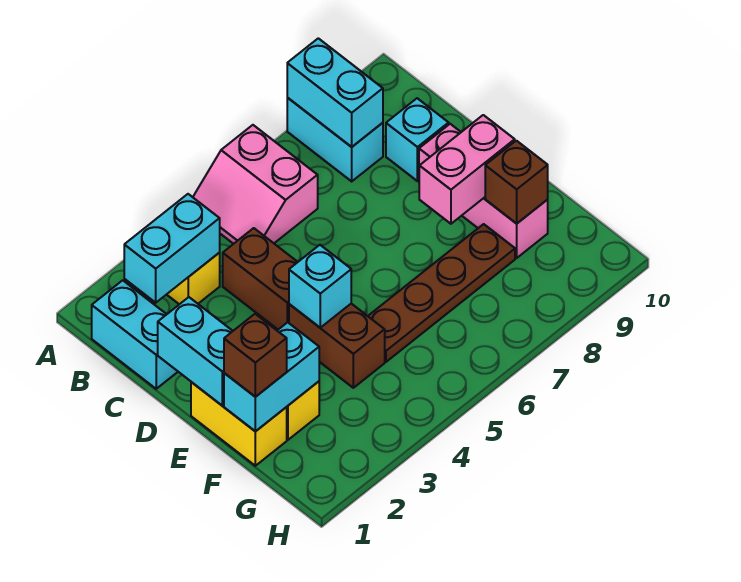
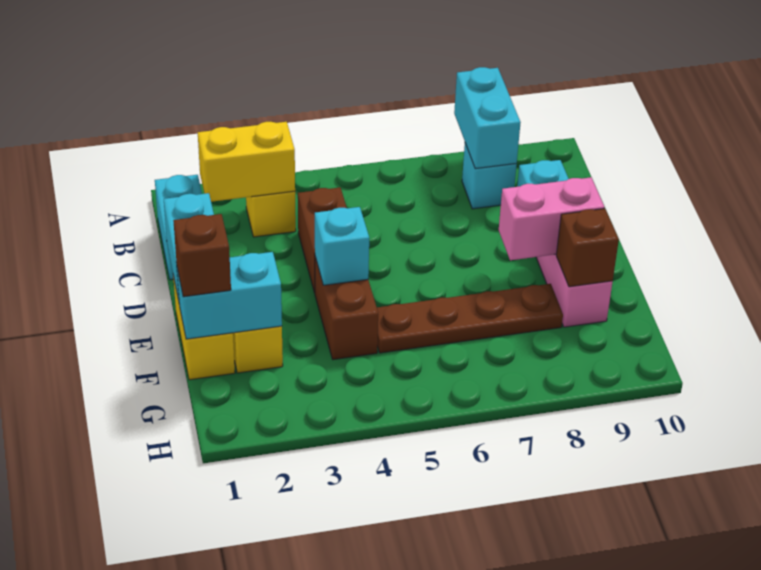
pink slope A5:B6 level 1 top 6 -> none
cyan brick A8:B8 level 1 -> cyan brick B8 level 1
cyan brick B2:B3 level 2 -> yellow brick B2:B3 level 2

